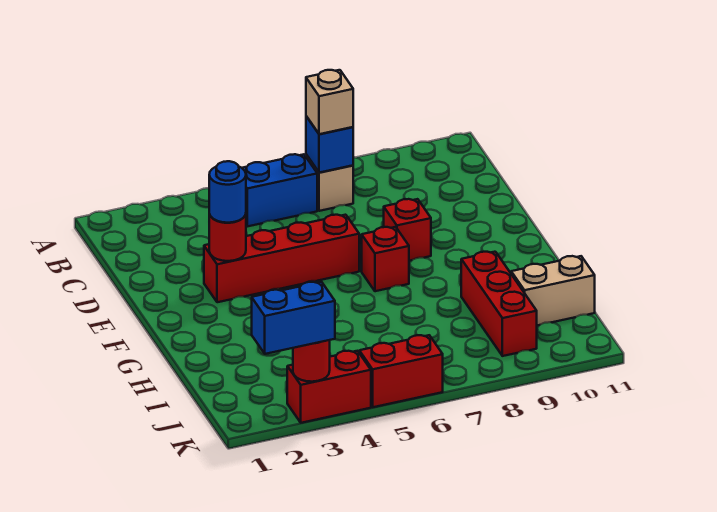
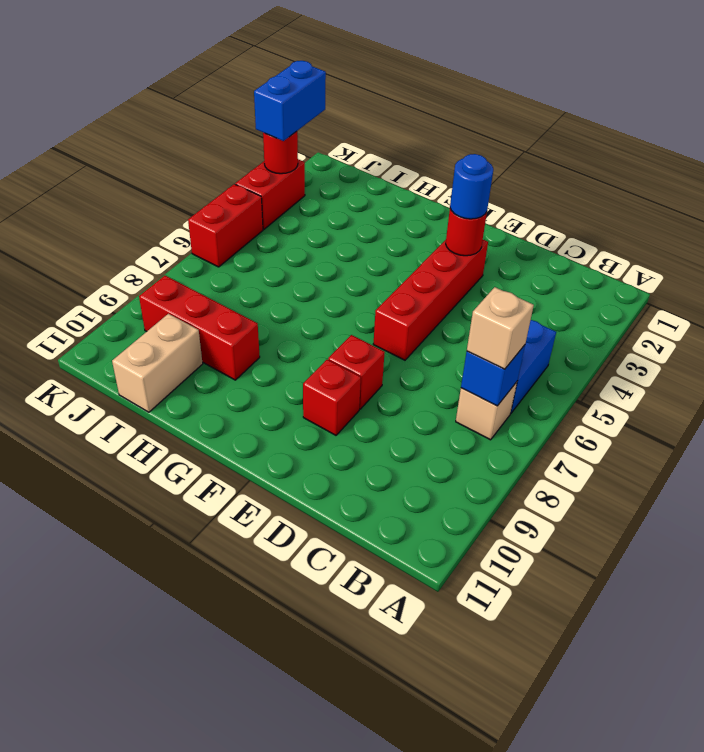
red brick F7 level 1 -> red brick E9 level 1

